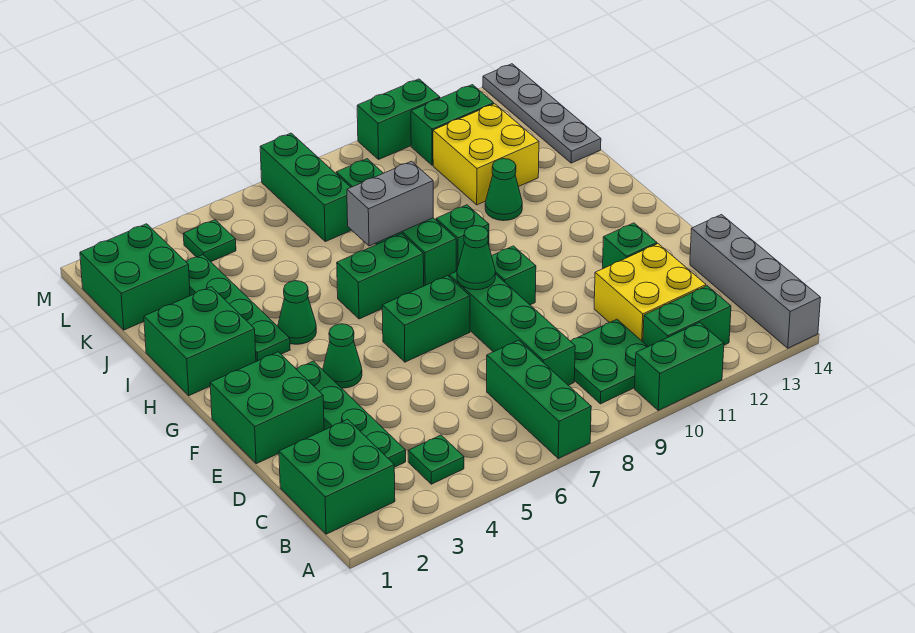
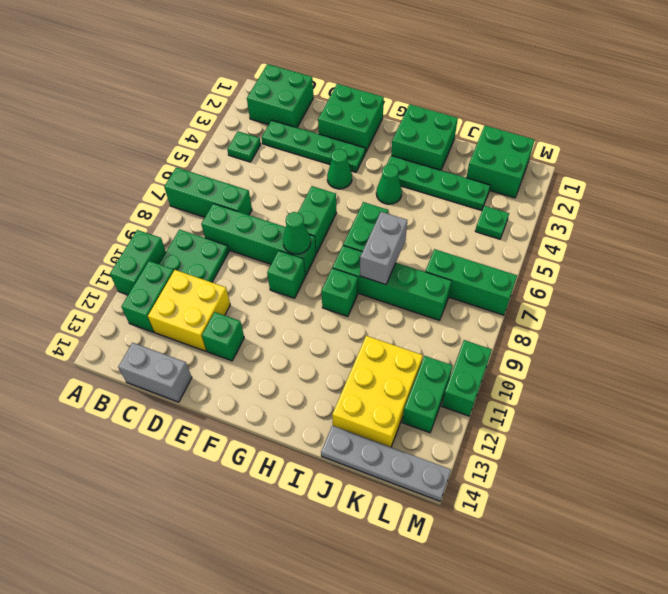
grey brick A14:D14 level 1 -> grey brick C14:D14 level 1
green cone I11 level 1 -> none
yellow brick J11:K12 level 1 -> yellow brick J11:K13 level 1

